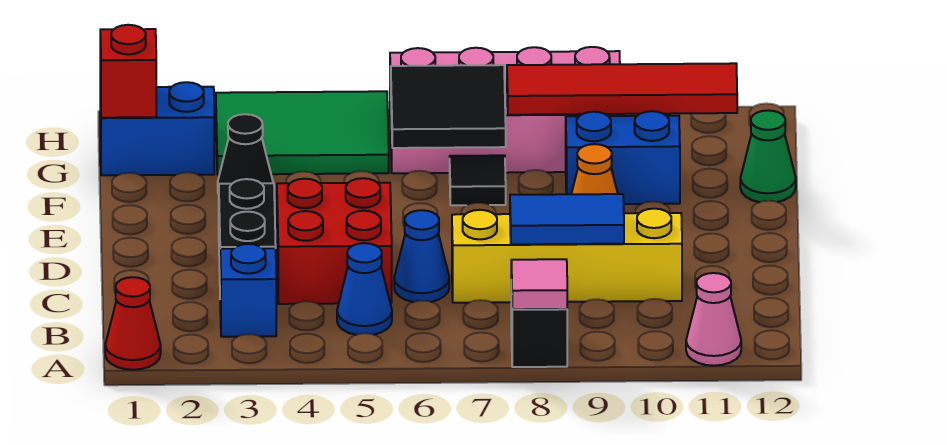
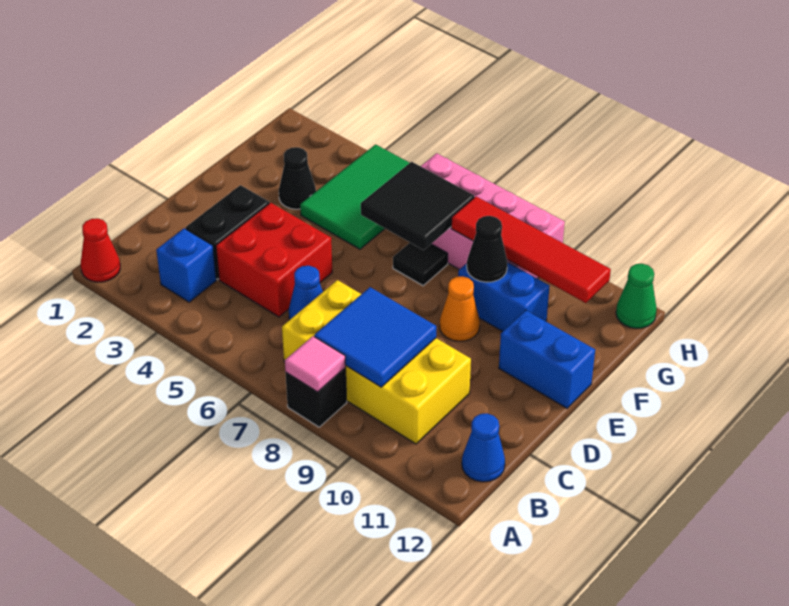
pink cone A11 level 1 -> none
blue cone B5 level 1 -> blue cone B12 level 1
yellow brick C7:C10 level 1 -> yellow brick B7:C10 level 1
blue tile C8:C9 level 2 -> blue tile B8:C9 level 2
none -> black cone F9 level 2
green cone F12 level 1 -> green cone H12 level 1
blue brick G1:G2 level 1 -> blue brick E11:E12 level 1
red brick G1 level 2 -> none
green tile G3:H5 level 1 -> green tile F4:H5 level 1

